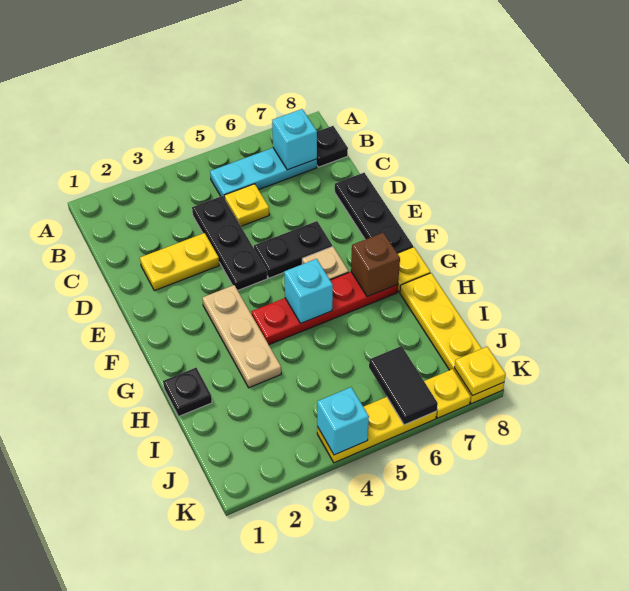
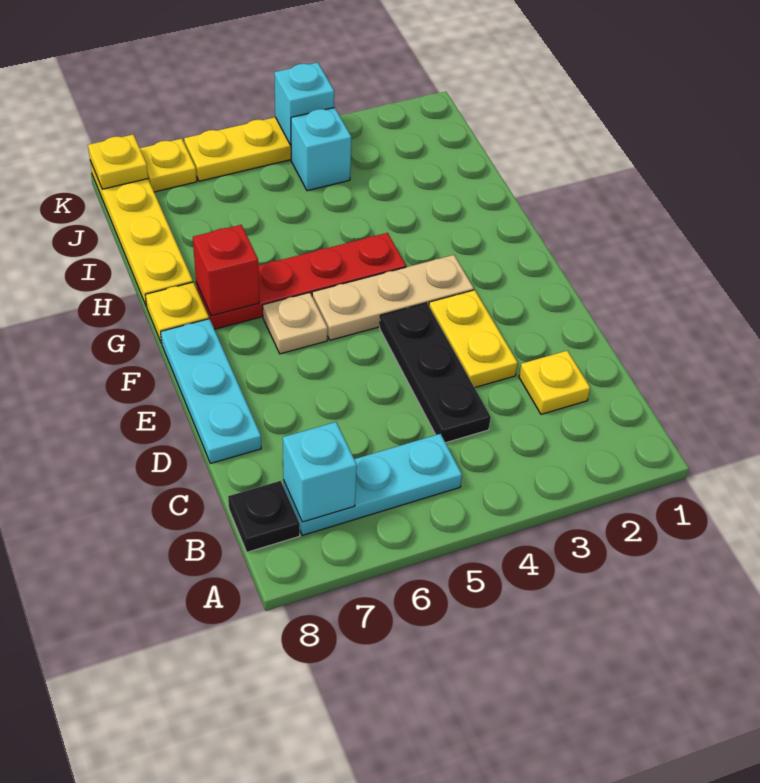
yellow plate C5 level 1 -> yellow plate C2 level 1
yellow plate D2:D3 level 1 -> yellow plate D3:E3 level 1
black plate D8:F8 level 1 -> cyan plate D8:F8 level 1
black plate E5:E6 level 1 -> none
tan plate F3:H3 level 1 -> tan plate F3:F5 level 1
cyan brick G5 level 2 -> cyan brick J4 level 1
brown brick G7 level 2 -> red brick G7 level 2
black plate H1 level 1 -> none
black tile J6:K6 level 2 -> none

